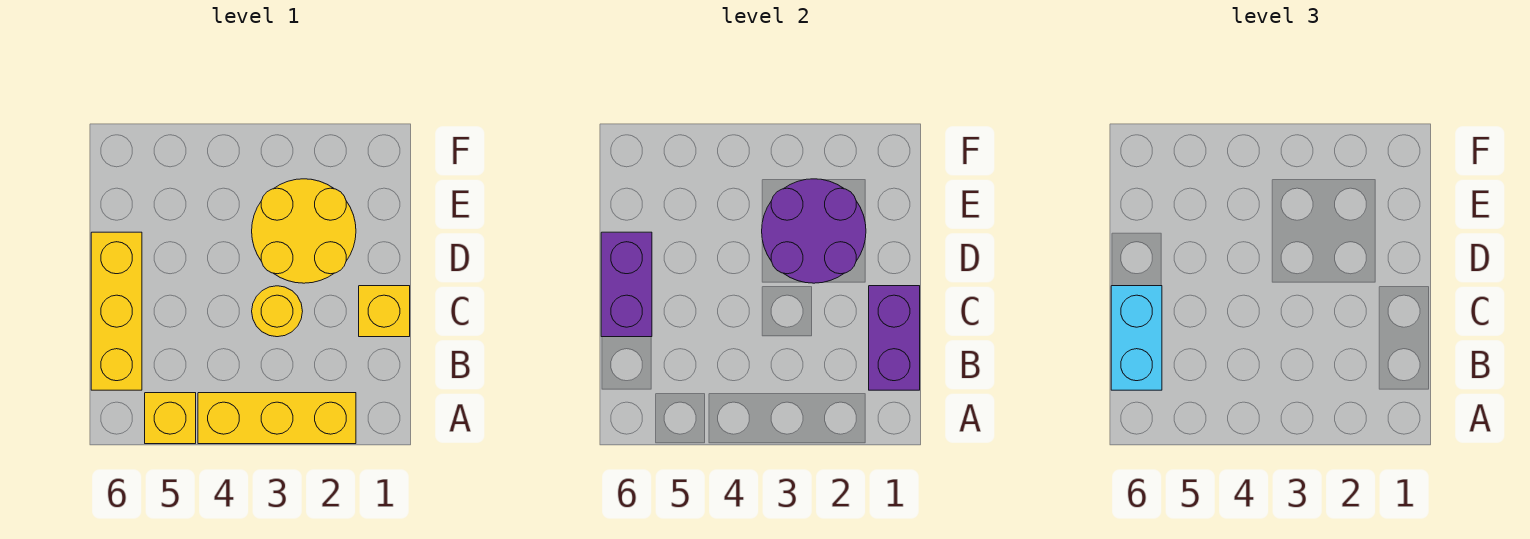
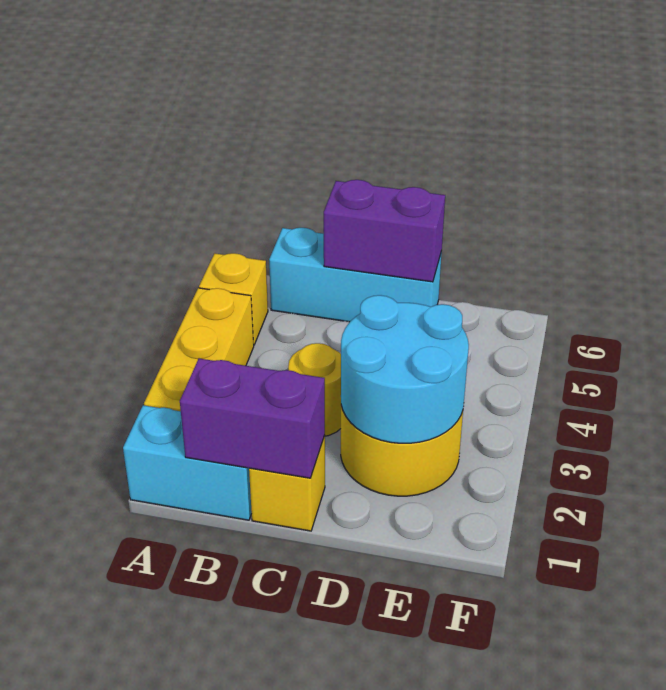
yellow brick B6:D6 level 1 -> cyan brick B6:D6 level 1
cyan brick B6:C6 level 3 -> cyan brick A1:B1 level 1
purple round brick D2:E3 level 2 -> cyan round brick D2:E3 level 2

